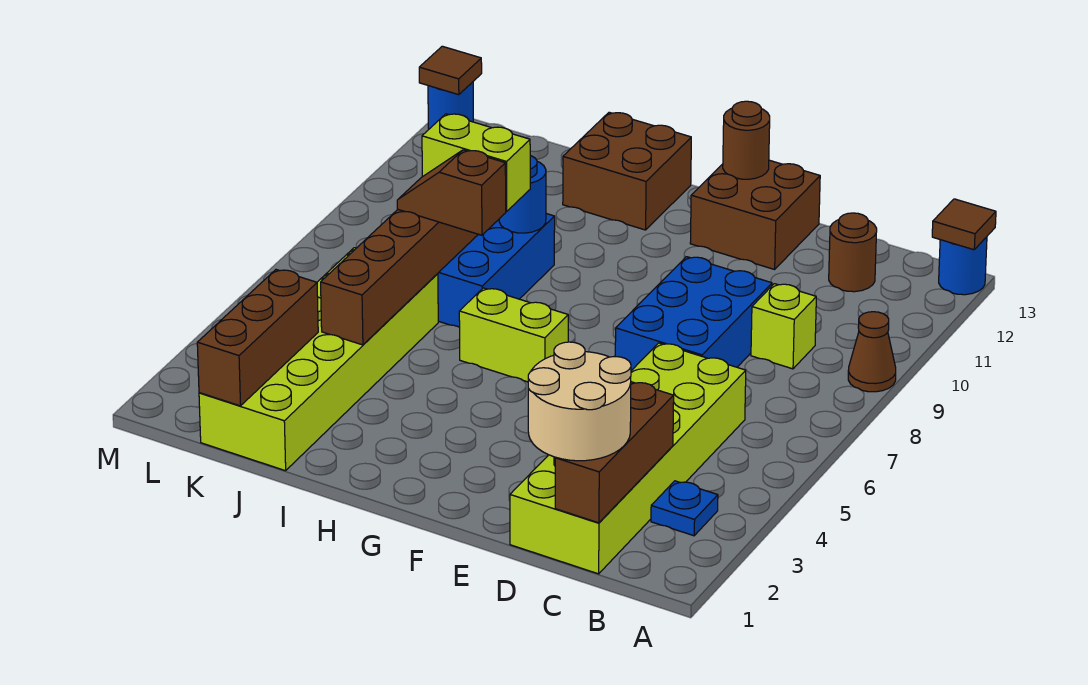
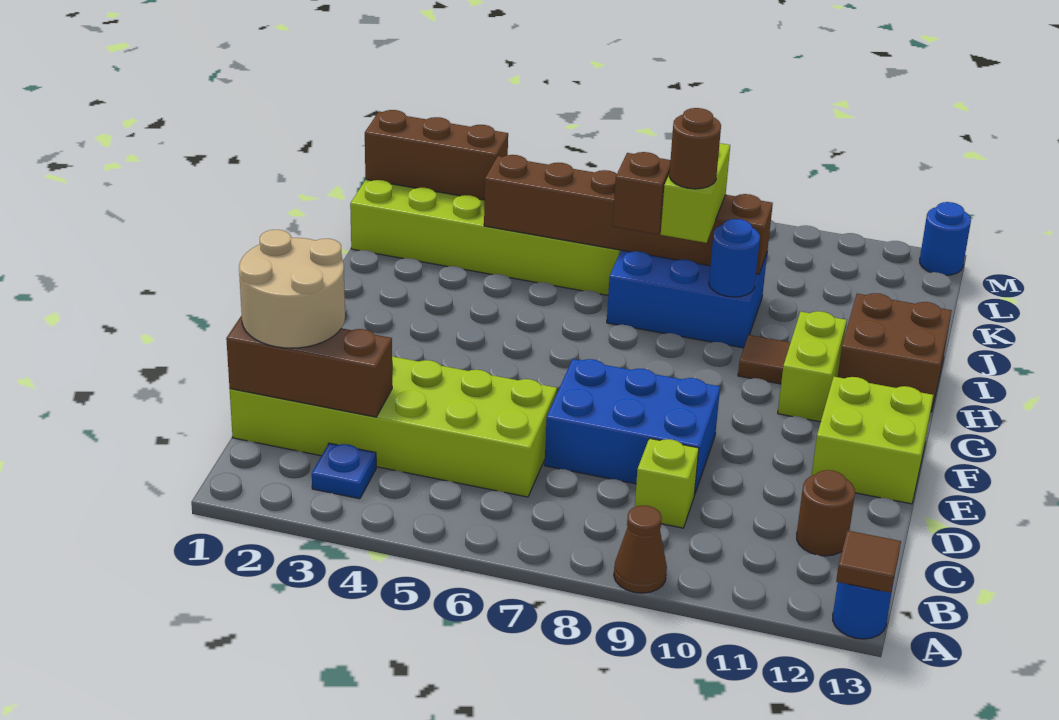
brown brick E12:F13 level 1 -> lime brick E12:F13 level 1
brown round brick F13 level 2 -> brown round brick I8 level 4
lime brick G6:H6 level 1 -> lime brick G11:H11 level 1
brown tile M13 level 2 -> brown tile H10 level 1

